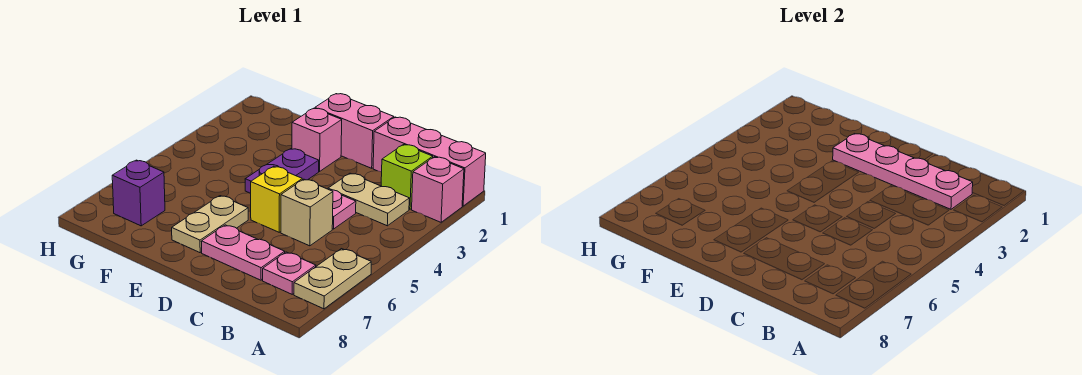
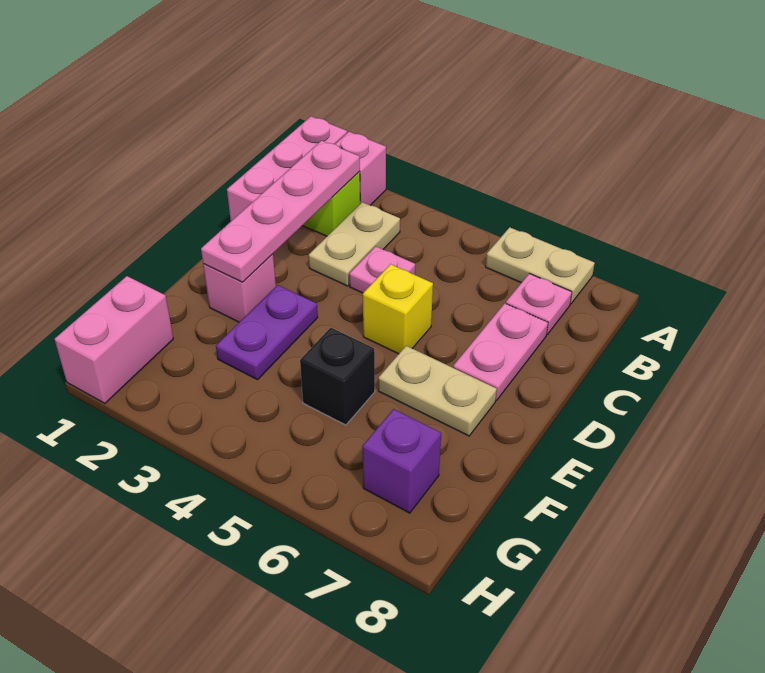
tan brick C5 level 1 -> none
pink brick D1:E1 level 1 -> pink brick G1:H1 level 1
purple plate E3:E4 level 1 -> purple plate E3:F3 level 1
none -> black brick F5 level 1

